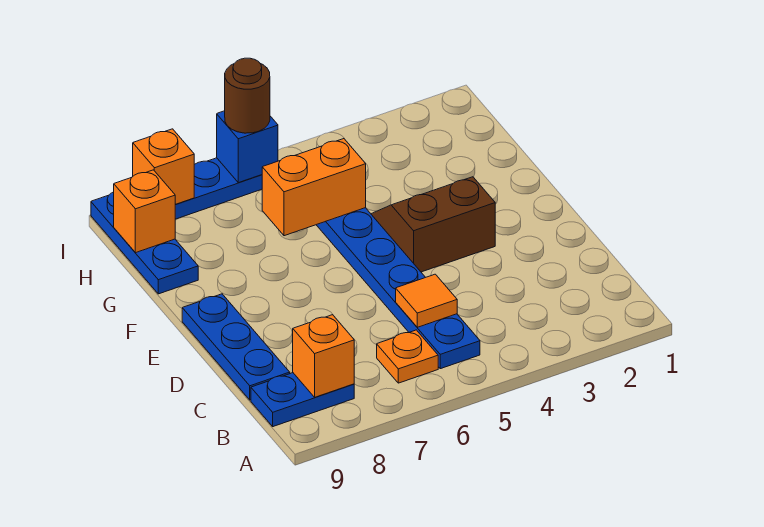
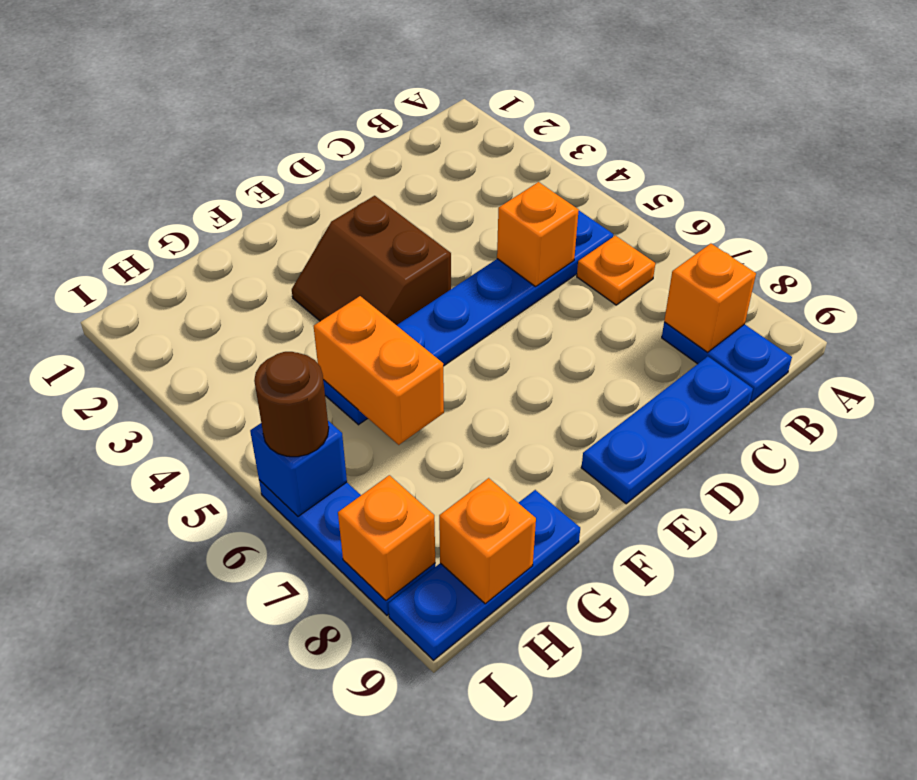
orange tile C5 level 2 -> orange brick C5 level 2

